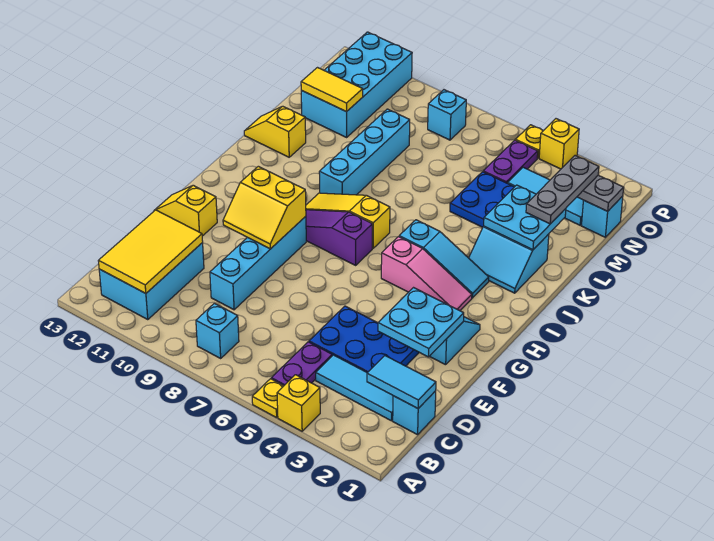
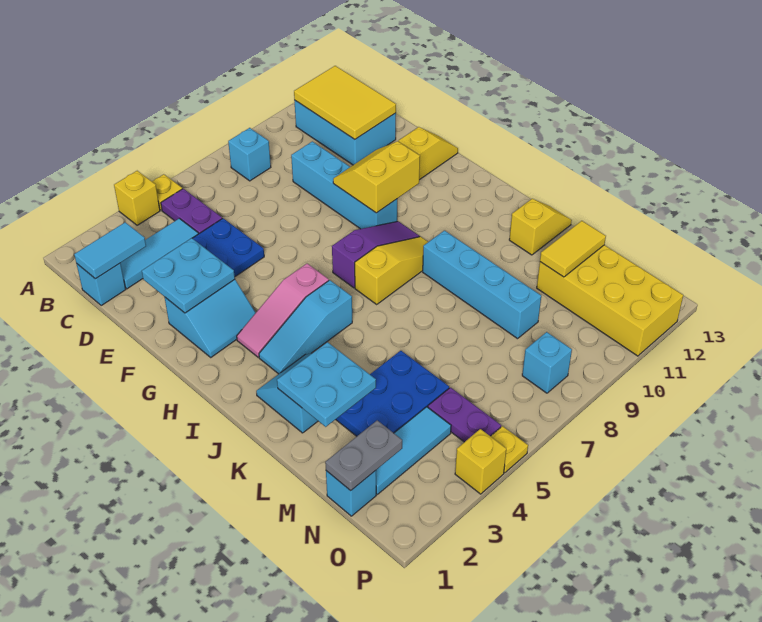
grey plate L2:N2 level 3 -> none
cyan brick M11:P12 level 1 -> yellow brick M11:P12 level 1

